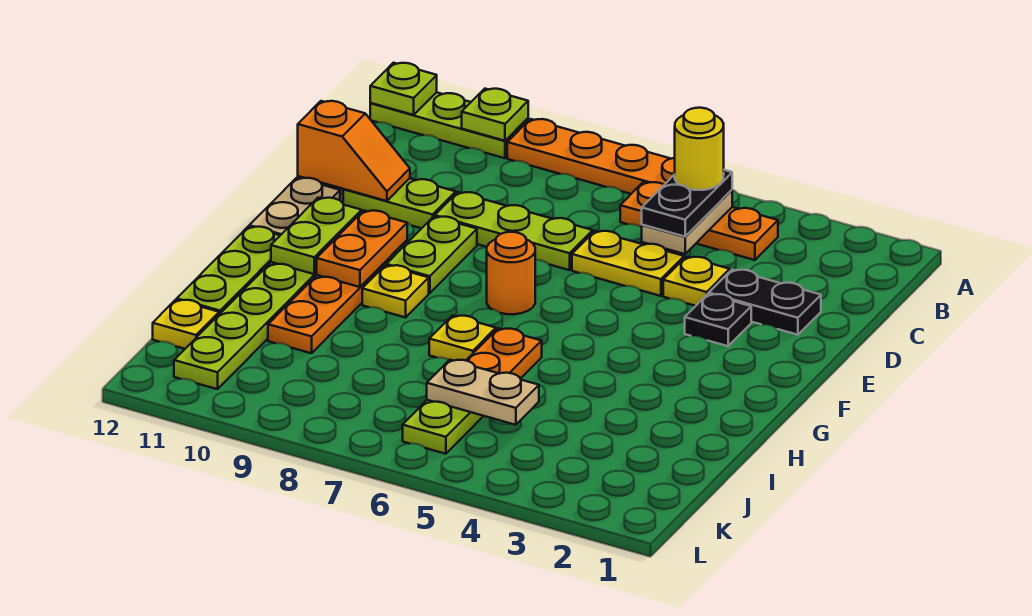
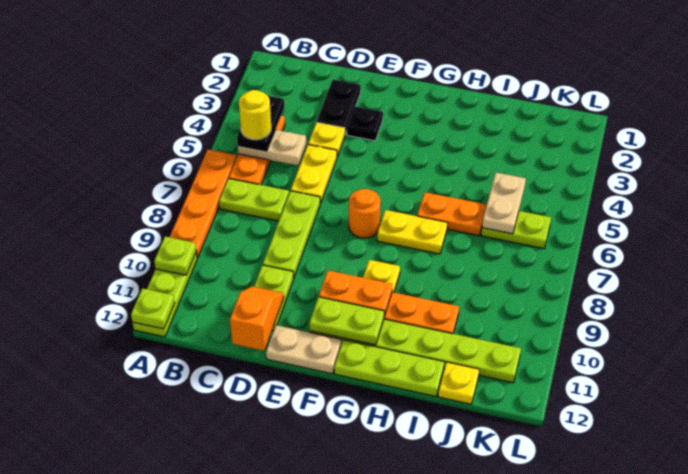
black plate B5:C5 level 3 -> black plate B4:B5 level 3
lime plate E9:F9 level 1 -> lime plate B7:C7 level 1
yellow plate H7 level 1 -> yellow plate G7:H7 level 1

